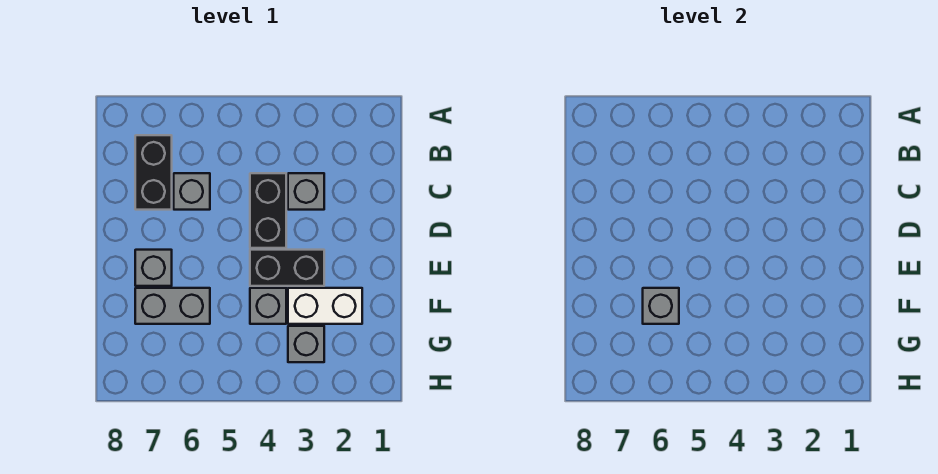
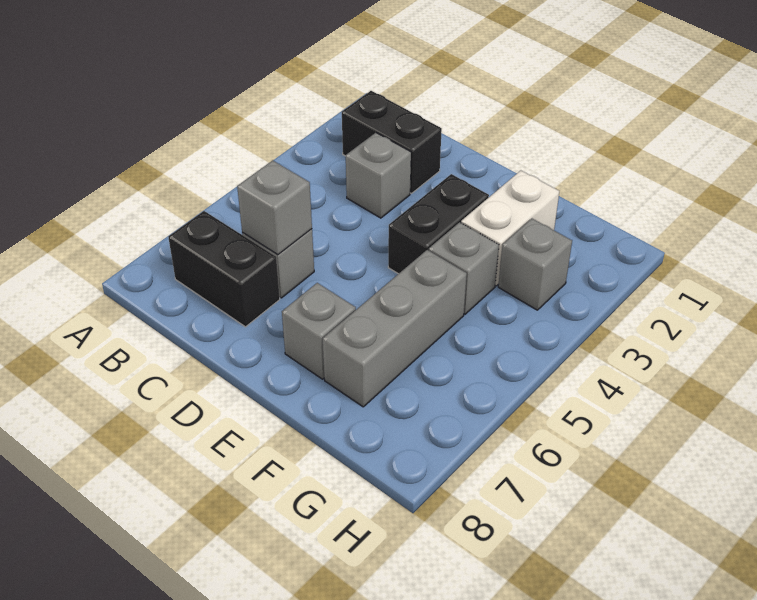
black brick C4:D4 level 1 -> black brick B2:C2 level 1
grey brick F6:F7 level 1 -> grey brick F5:F7 level 1
grey brick F6 level 2 -> grey brick C6 level 2

